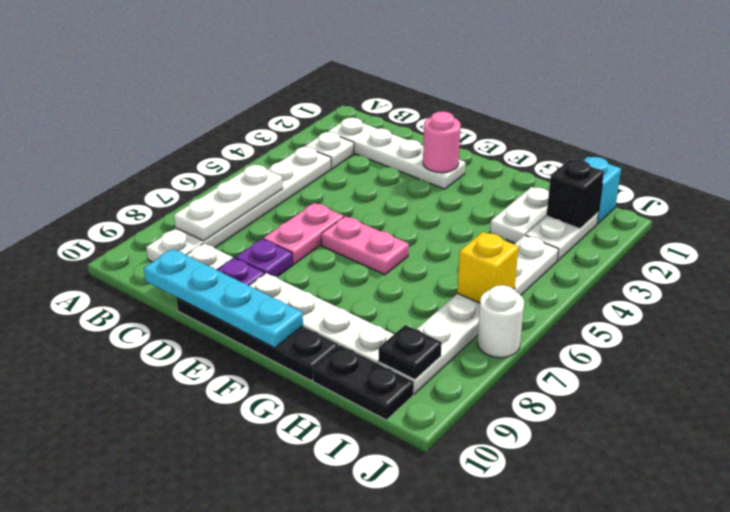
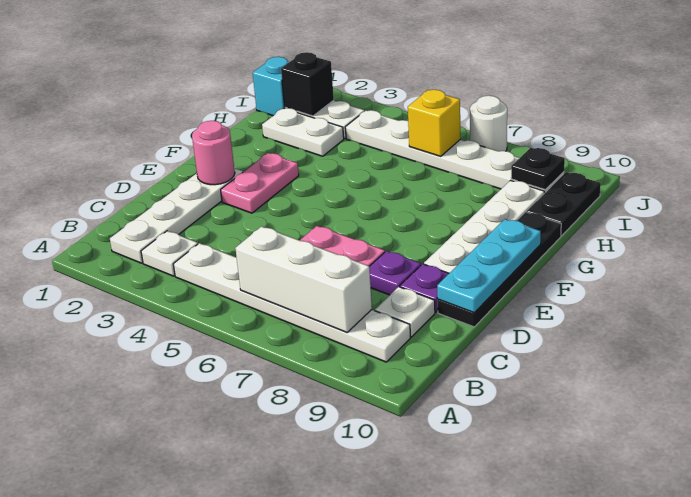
white plate B6:B8 level 2 -> white brick B6:B8 level 2
cyan plate C10:F10 level 2 -> cyan plate D10:F10 level 2
pink plate E6:F6 level 1 -> pink plate E3:F3 level 1

